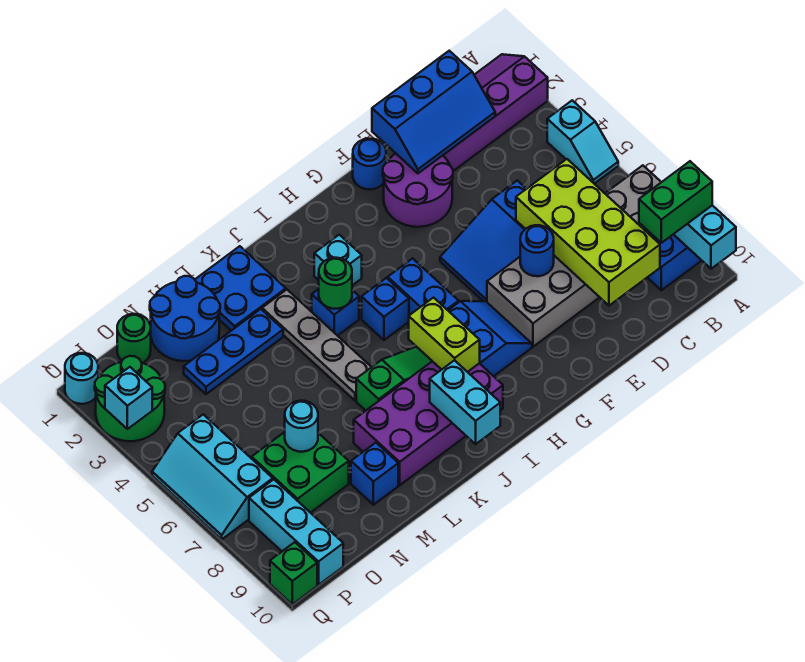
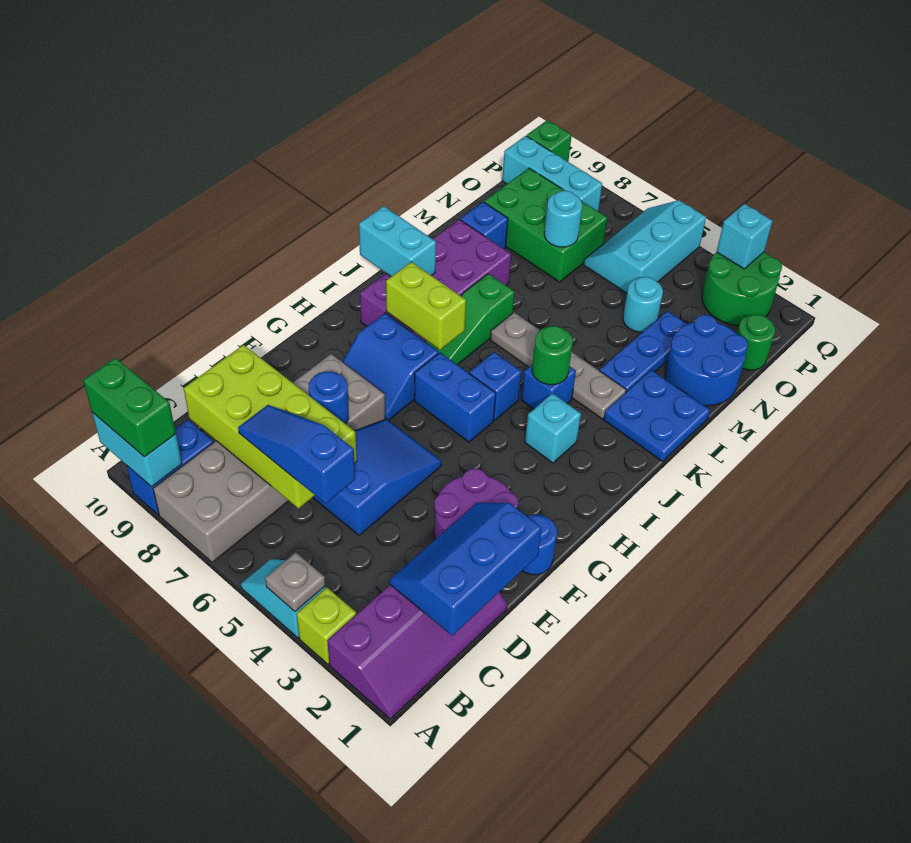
none -> lime brick A3 level 1
none -> grey plate A4 level 2
green brick A9:B9 level 3 -> green brick A9:A10 level 3
none -> blue slope C5:C7 level 3 top 5
green brick N7:O8 level 1 -> green brick N7:O9 level 1
cyan slope P5:Q7 level 1 top P -> cyan slope O5:Q6 level 1 top 5
cyan round brick Q1 level 1 -> cyan round brick N4 level 1

